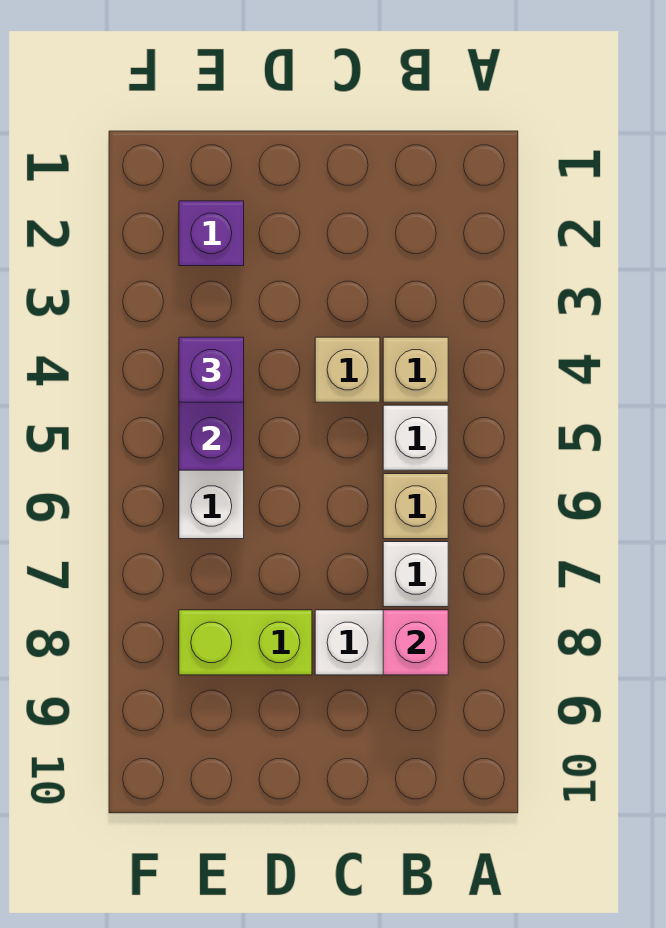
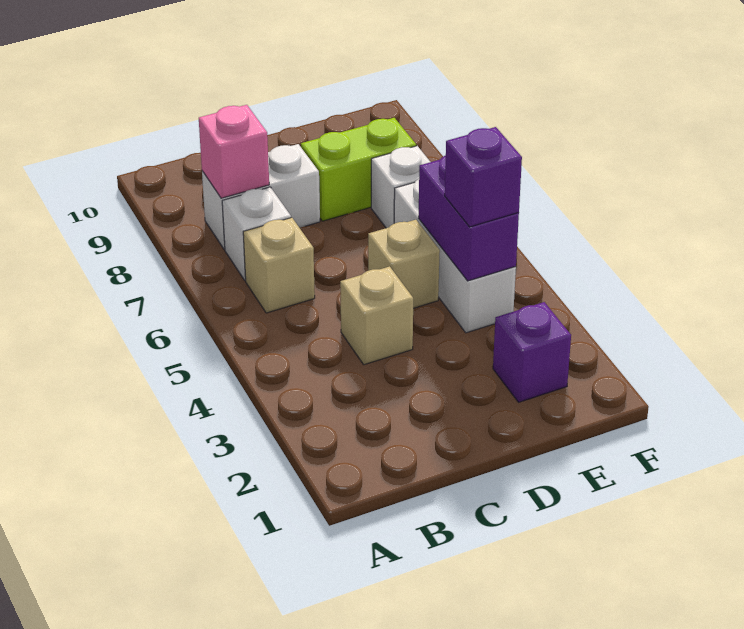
tan brick B4 level 1 -> tan brick D5 level 1
white brick B5 level 1 -> white brick E7 level 1

